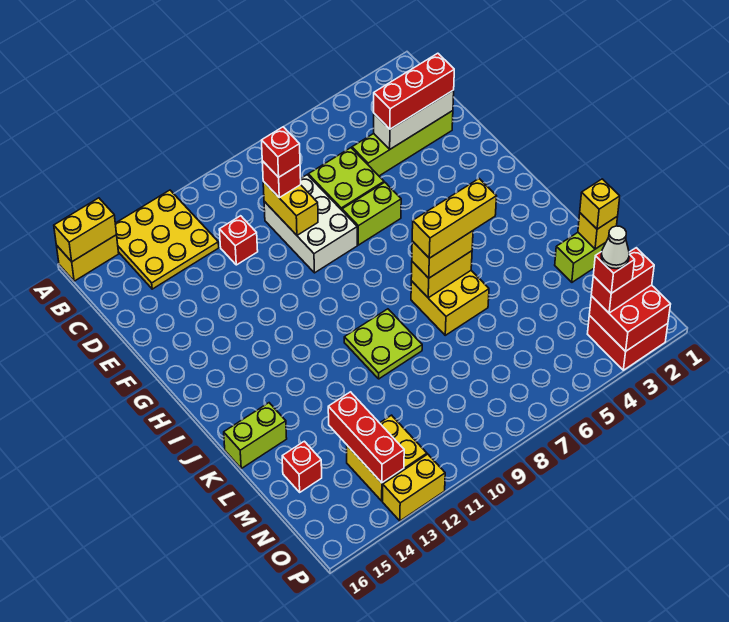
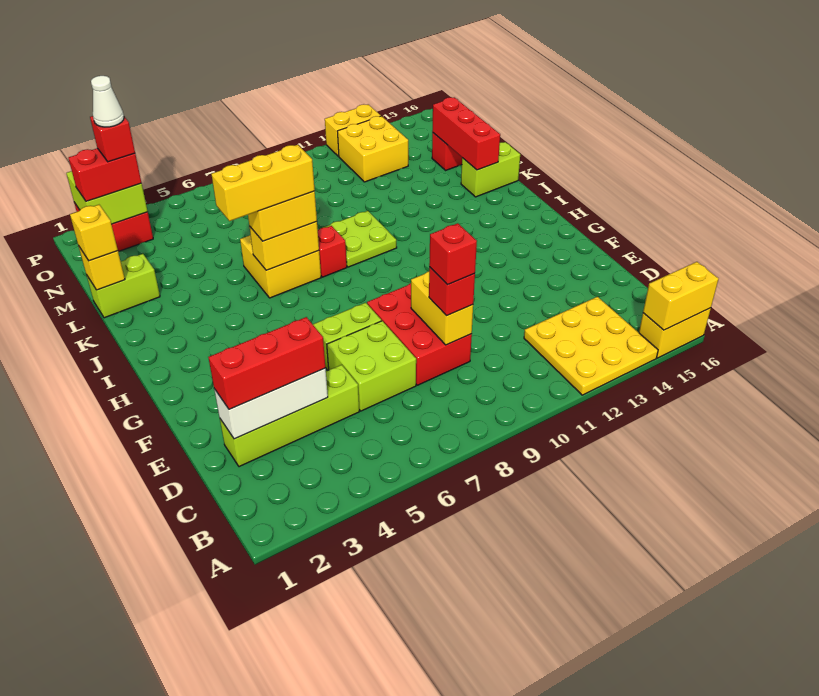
white brick D8:F9 level 1 -> red brick D8:F9 level 1
red brick D11 level 1 -> red brick J8 level 1
red brick M13:O13 level 2 -> red brick K15:M15 level 2
red brick O2:P3 level 2 -> lime brick O2:P3 level 2

